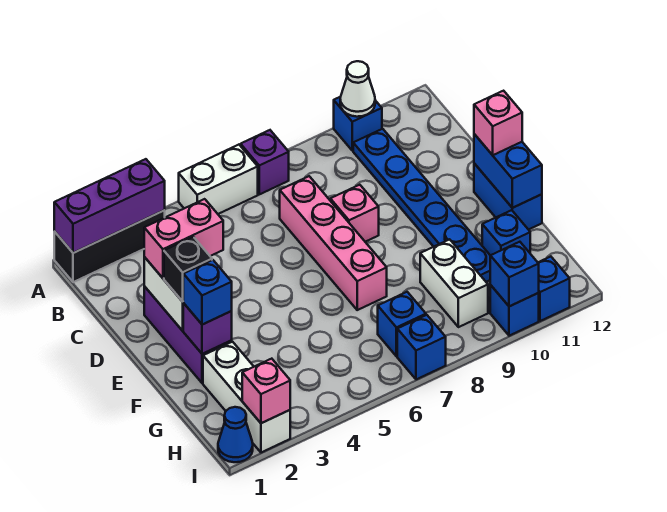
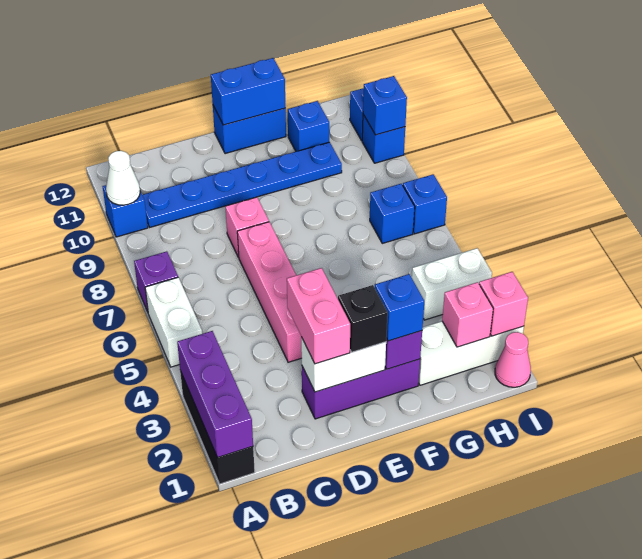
pink brick C7:F7 level 1 -> pink brick D4:D7 level 1
pink brick E12 level 3 -> pink brick H2 level 2
white brick G9:H9 level 1 -> white brick H4:I4 level 1
blue cone I1 level 1 -> pink cone I1 level 1

